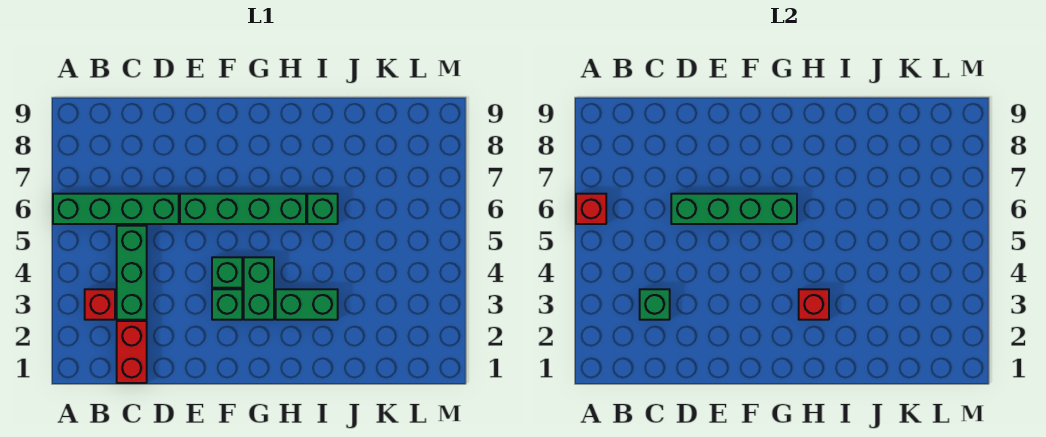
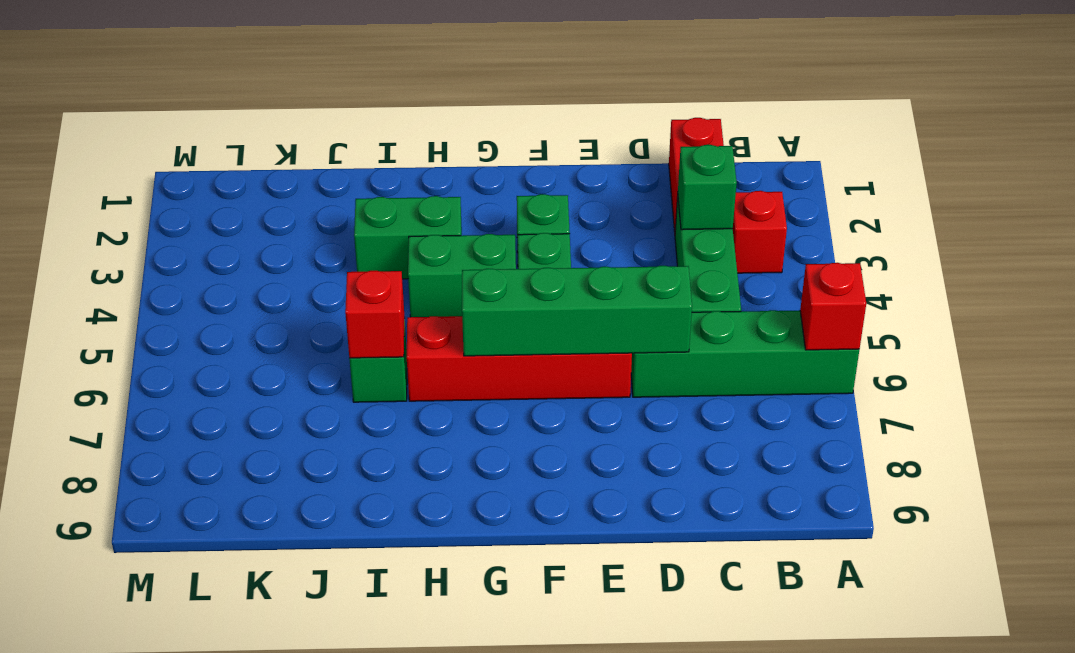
green brick E6:H6 level 1 -> red brick E6:H6 level 1
green brick G3:G4 level 1 -> green brick G4:H4 level 1
red brick H3 level 2 -> red brick I6 level 2

